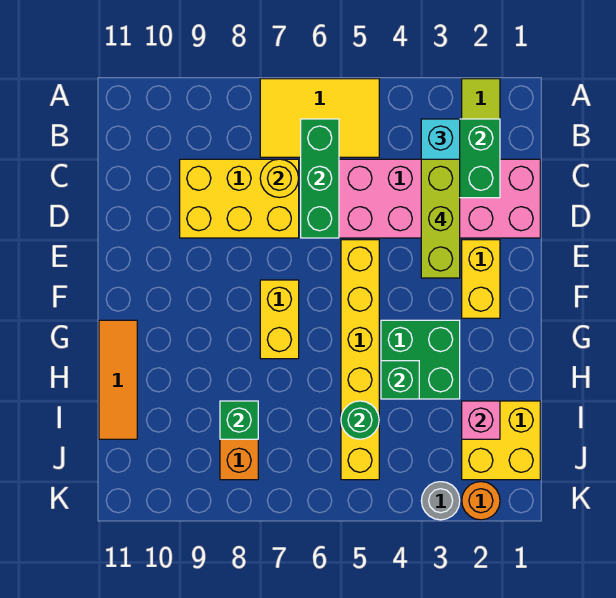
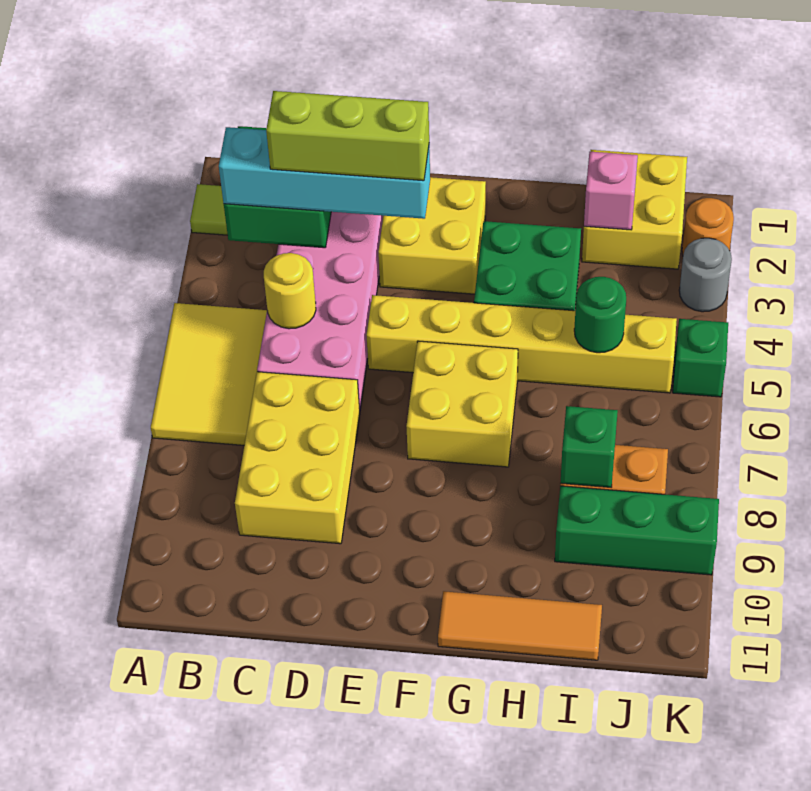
green brick B6:D6 level 2 -> green brick I9:K9 level 1
yellow round brick C7 level 2 -> yellow round brick C5 level 2
yellow brick E2:F2 level 1 -> yellow brick E2:F3 level 1
yellow brick F7:G7 level 1 -> yellow brick F6:G7 level 1
green brick H4 level 2 -> green brick K5 level 1

